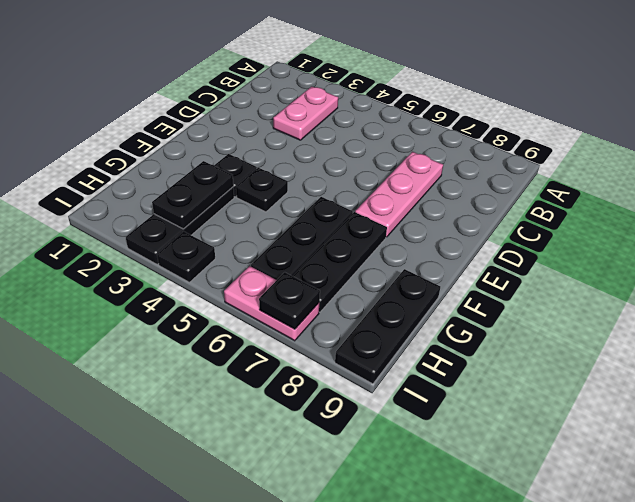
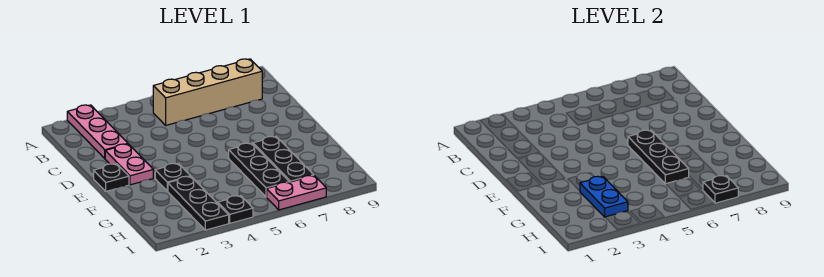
pink plate B3:C3 level 1 -> pink plate D2:E2 level 1
none -> tan brick B5:B8 level 1
pink plate C7:E7 level 1 -> pink plate A2:C2 level 1
black plate F4 level 1 -> black plate E1 level 1
black plate G3:H3 level 2 -> blue plate G3:H3 level 2
black plate G9:I9 level 1 -> black plate E6:G6 level 2

